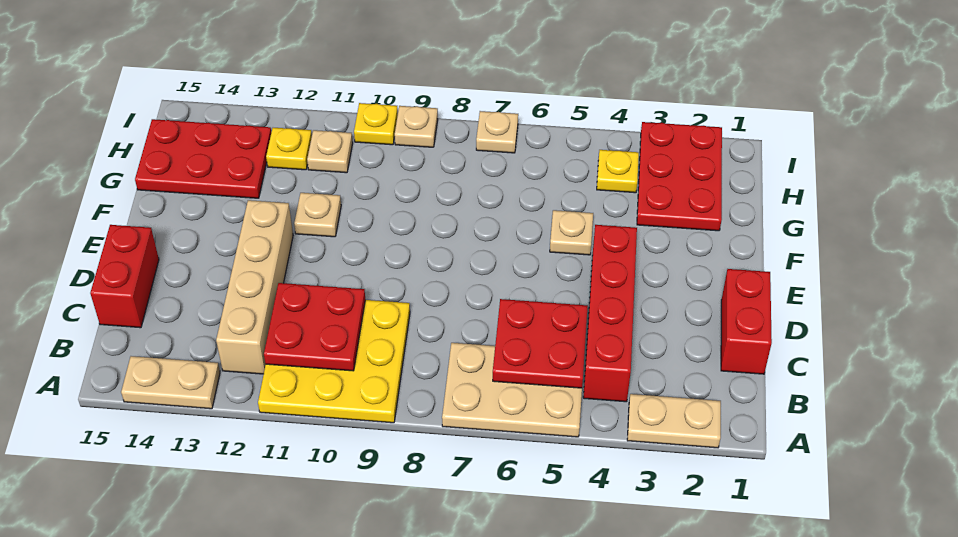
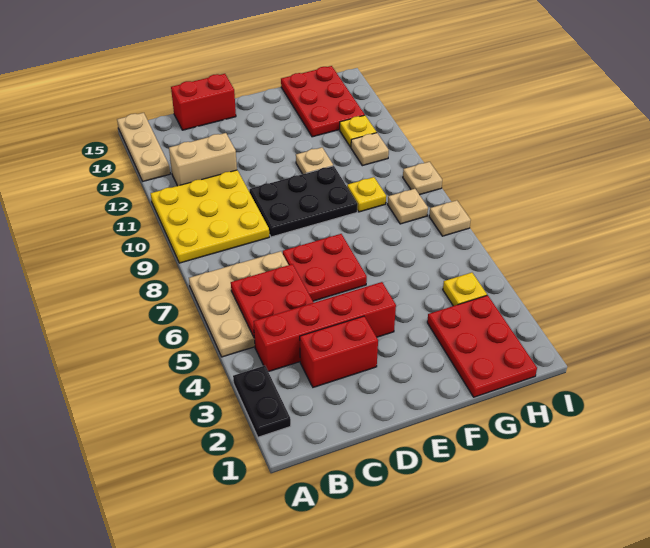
tan plate A2:A3 level 1 -> black plate A2:A3 level 1
tan plate A5:B7 level 1 -> tan plate A5:C7 level 1
tan plate A13:A14 level 1 -> tan plate A13:A15 level 1
red plate B10:C11 level 2 -> red plate D6:E7 level 1
tan brick B12:E12 level 1 -> tan brick B12:C12 level 1
red brick C1:D1 level 1 -> red brick C3:D3 level 1
none -> black plate D9:F10 level 1
tan plate F5 level 1 -> tan plate H8 level 1
red plate G2:I3 level 1 -> red plate G1:H3 level 1
yellow plate I10 level 1 -> yellow plate G9 level 1

